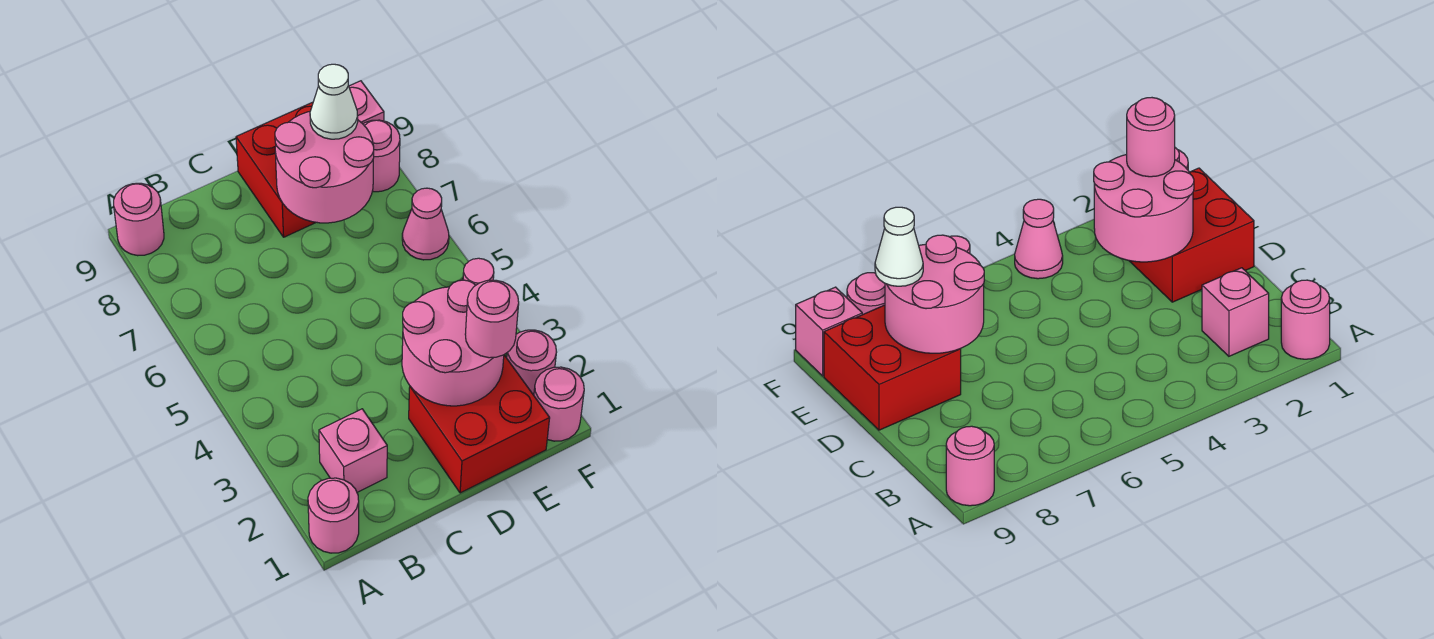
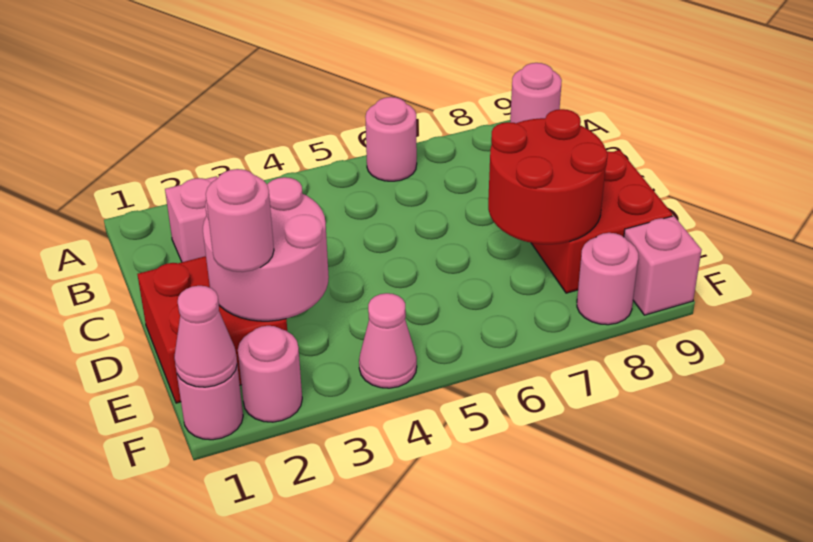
pink round brick A1 level 1 -> pink round brick A6 level 1
pink round brick D7:E8 level 2 -> red round brick D7:E8 level 2
white cone E8 level 3 -> none
pink cone F6 level 1 -> pink cone F1 level 2

